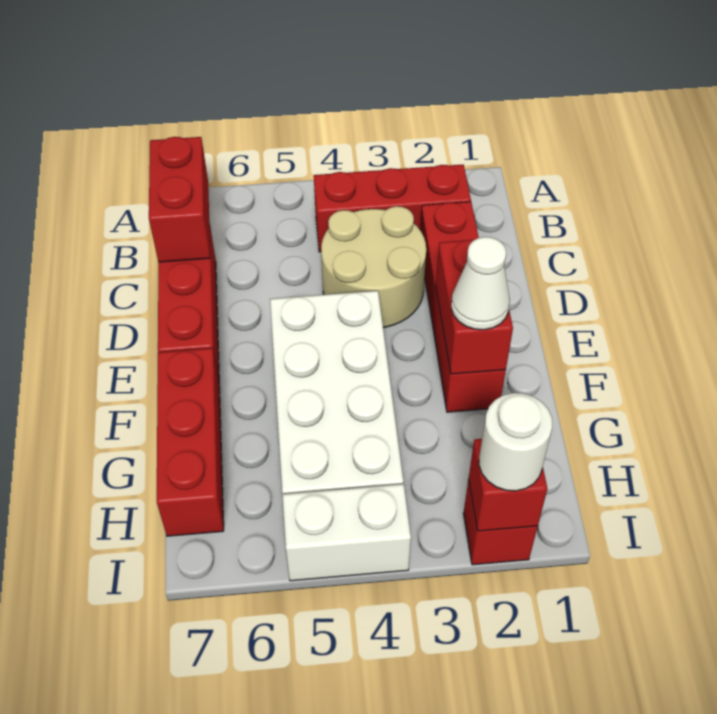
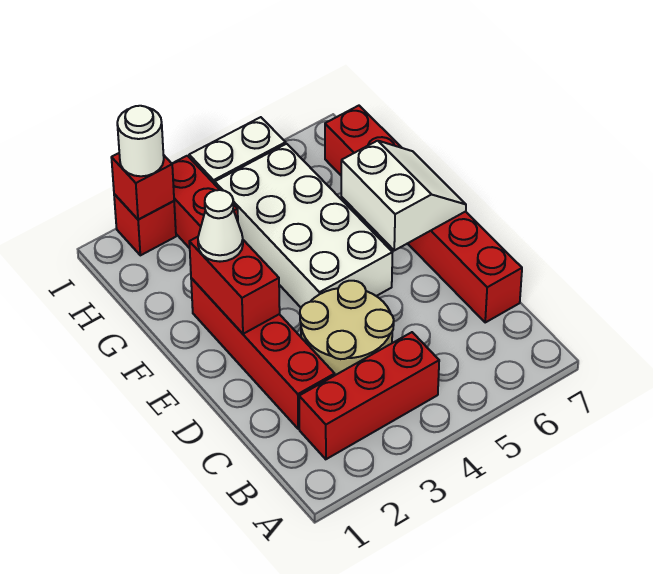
red brick B7:C7 level 2 -> red brick H3:I3 level 1
none -> white slope E6:F7 level 2 top 6

